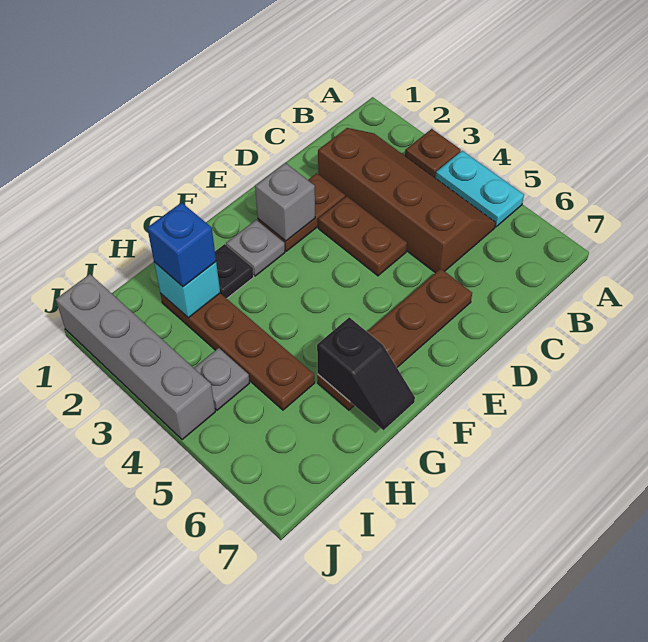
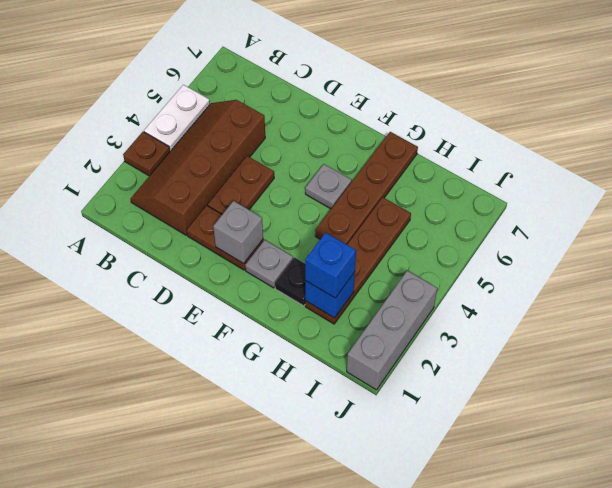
cyan plate A4:A5 level 1 -> white plate A4:A5 level 1
brown plate D6:G6 level 1 -> brown plate G4:G7 level 1
black slope G6:G7 level 2 top 6 -> none
cyan brick H2 level 2 -> blue brick H2 level 2
grey plate I4 level 1 -> grey plate F5 level 1
grey brick J1:J4 level 1 -> grey brick J1:J3 level 1

